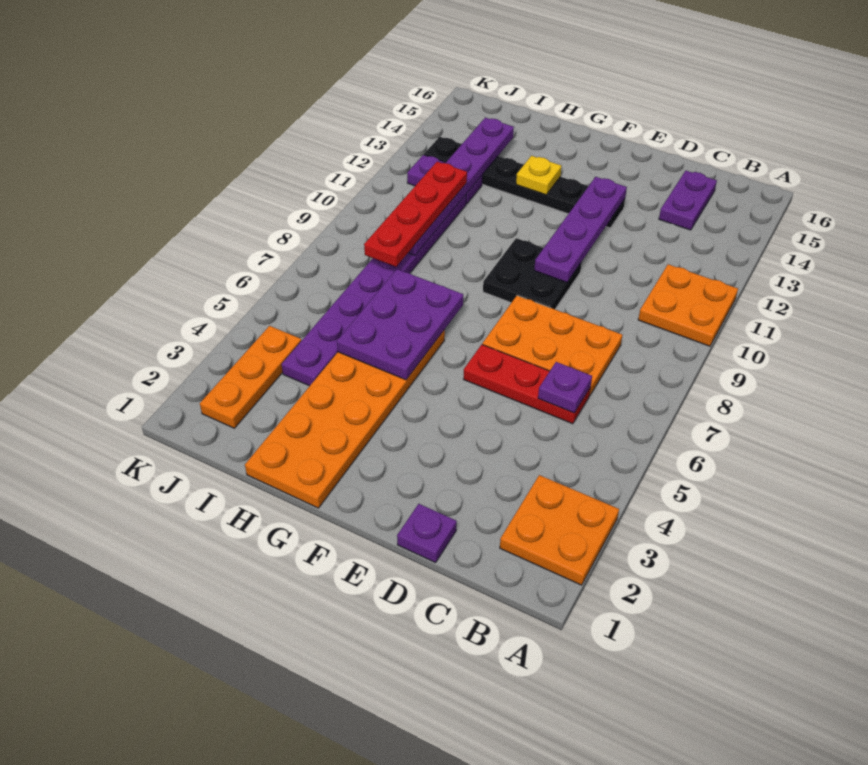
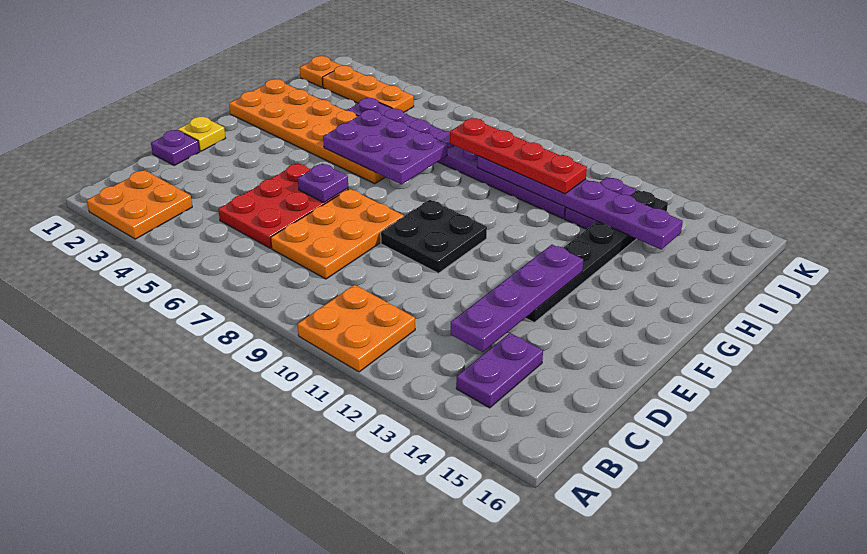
red plate C6:E6 level 1 -> red plate C5:E6 level 1
purple plate C6 level 2 -> purple plate E6 level 2
purple plate C14:C15 level 1 -> purple plate B14:C14 level 1
purple plate E10:E13 level 2 -> purple plate C13:F13 level 2
yellow plate G13 level 2 -> yellow plate E1 level 1
none -> orange plate J1 level 1

